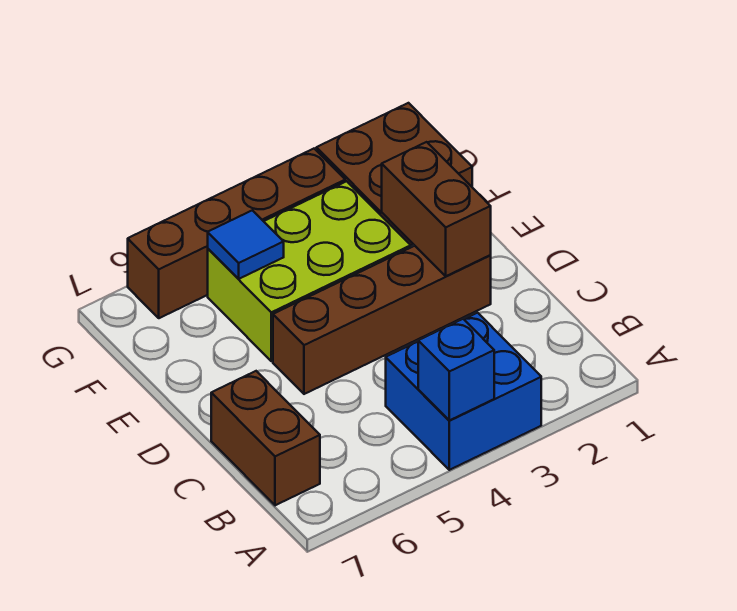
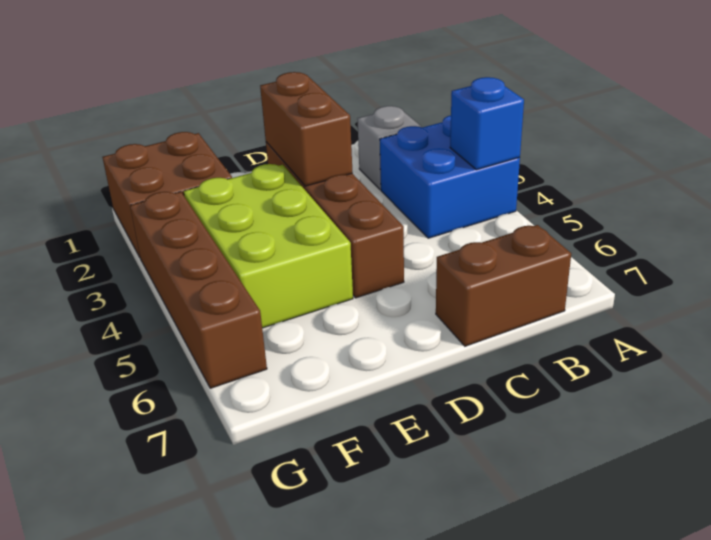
none -> grey brick B2 level 1
brown brick D2:E2 level 2 -> brown brick D2:D3 level 2
blue tile F5 level 2 -> none

